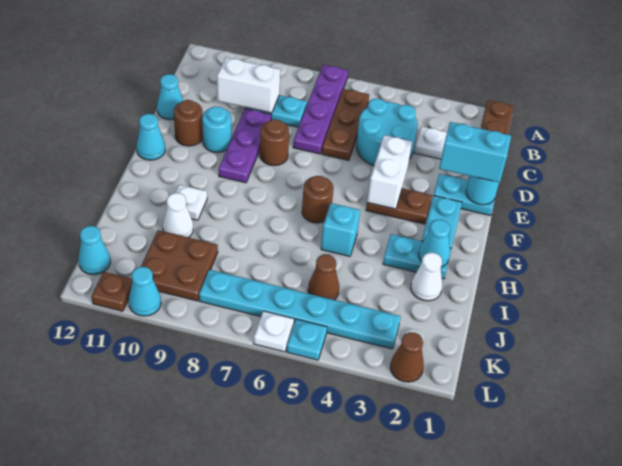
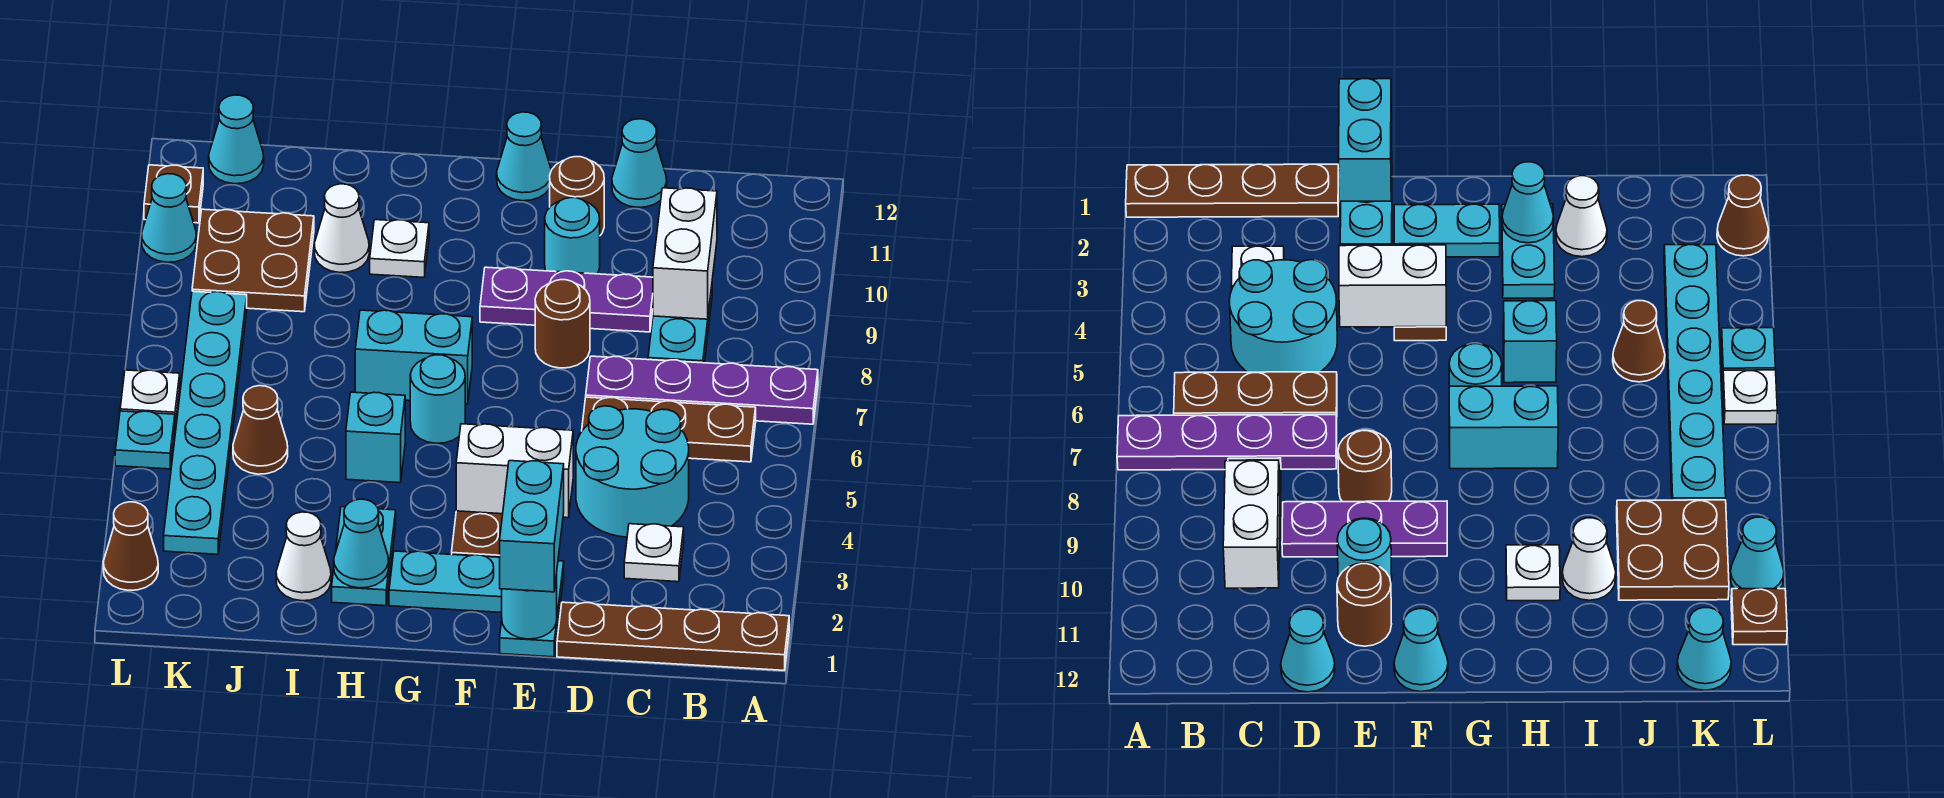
brown round brick G6 level 1 -> cyan round brick G6 level 1
none -> cyan brick G7:H7 level 1

